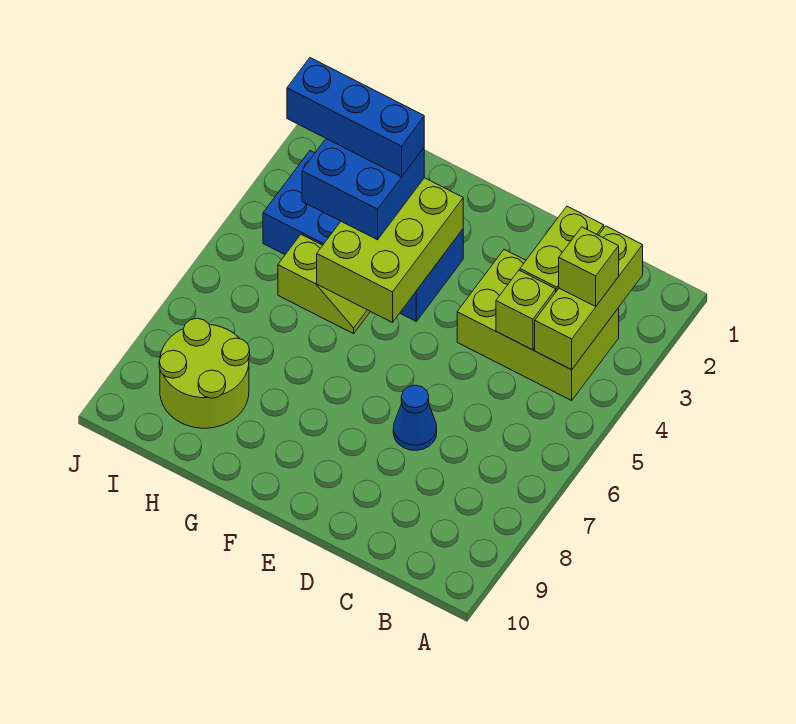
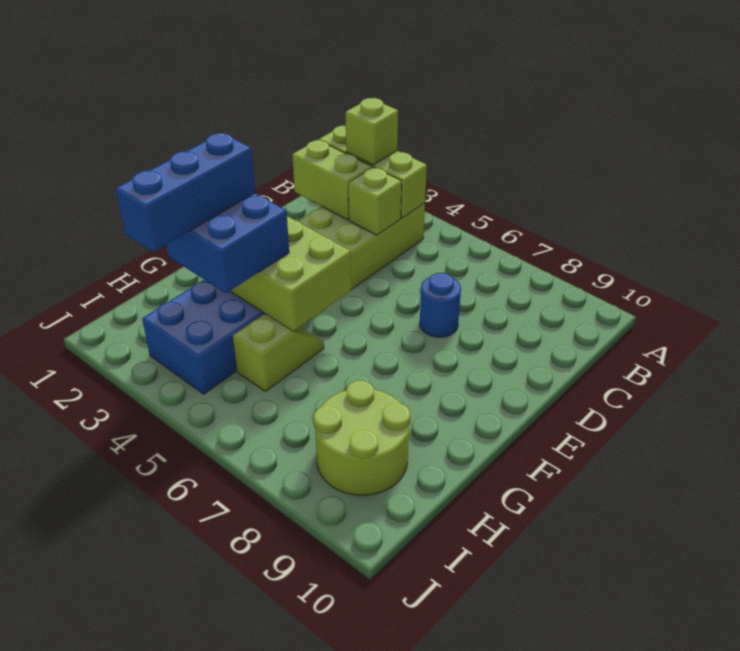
blue cone D7 level 1 -> blue round brick D7 level 1

